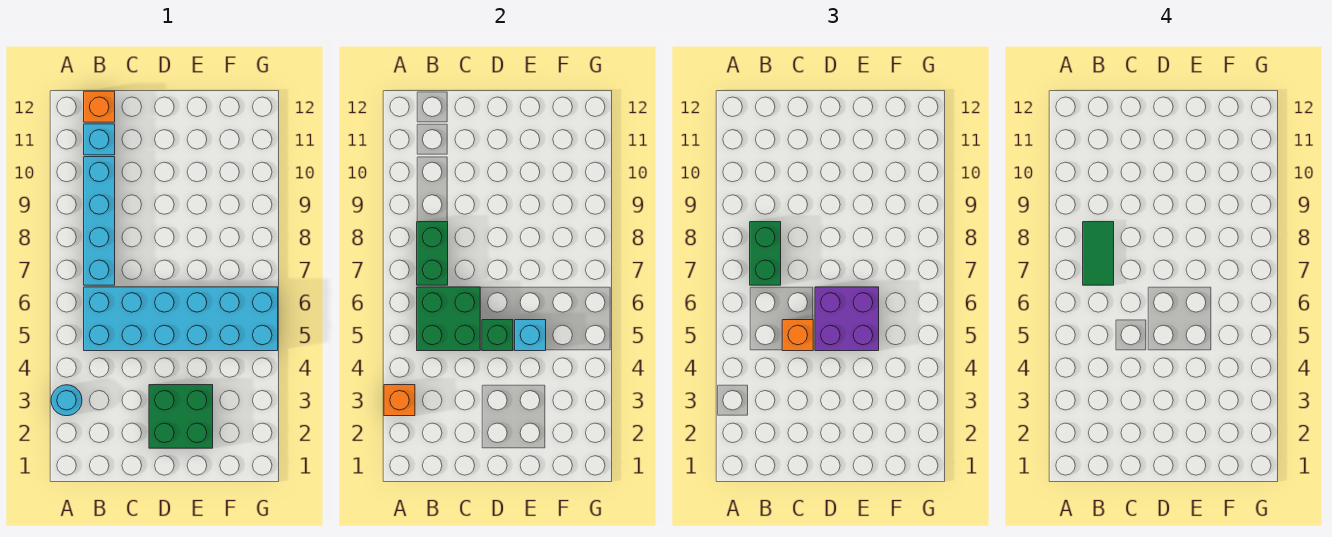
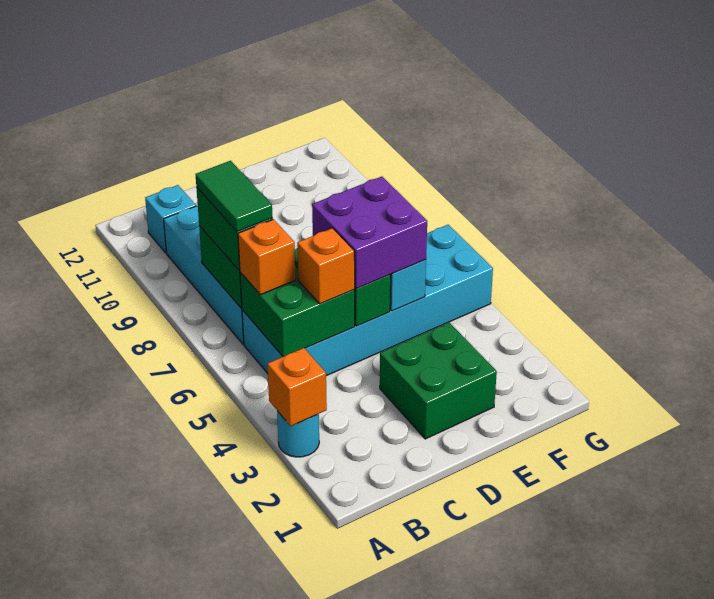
orange brick B12 level 1 -> orange brick B6 level 3

